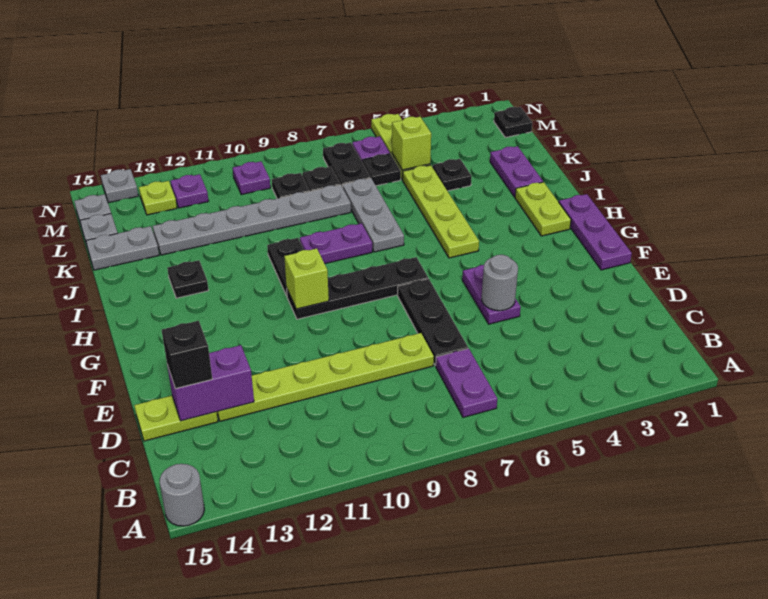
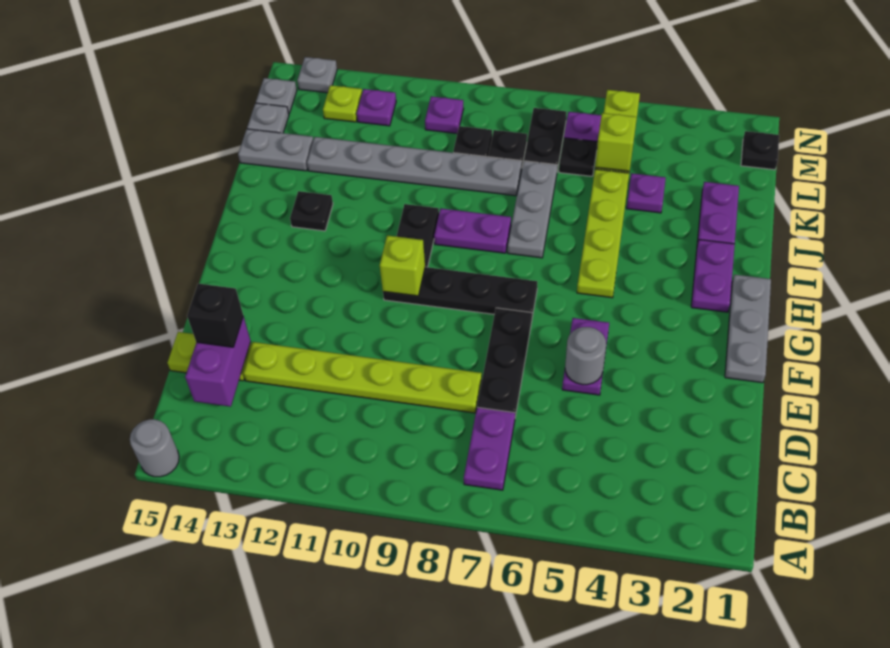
purple brick D13:D14 level 2 -> purple brick C14:D14 level 2
purple plate F1:H1 level 1 -> grey plate F1:H1 level 1
lime plate H2:I2 level 1 -> purple plate H2:I2 level 1
black plate K4 level 1 -> purple plate K4 level 1

